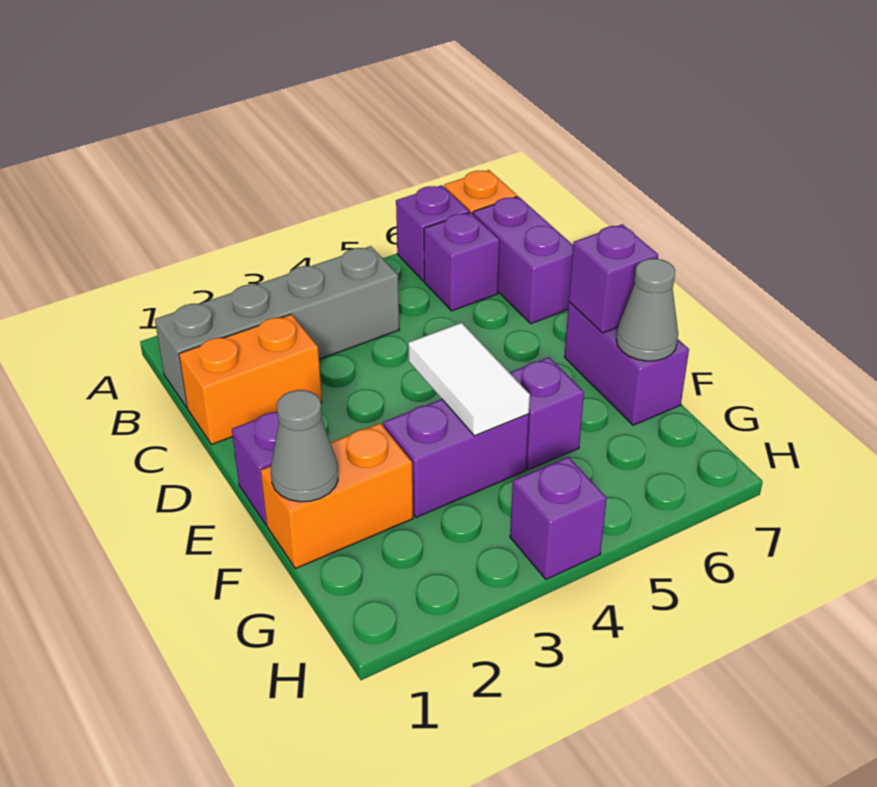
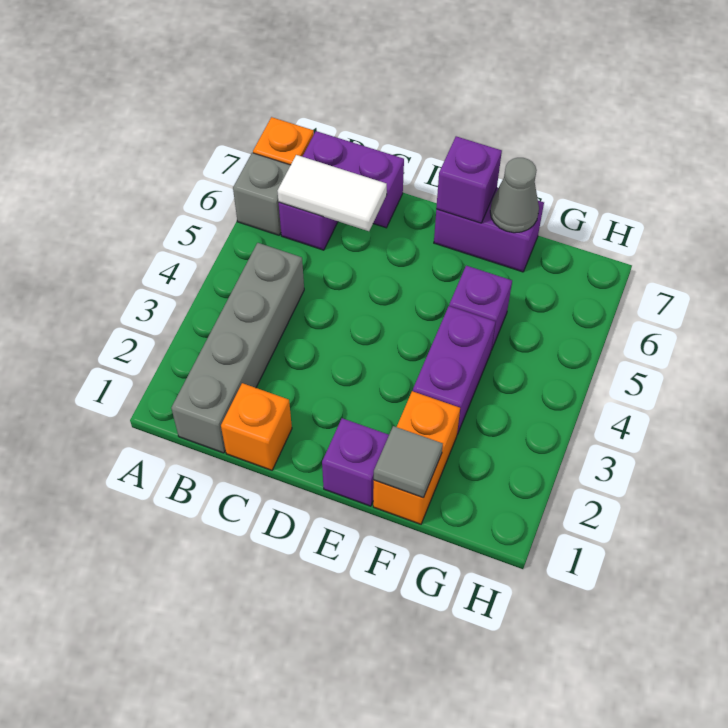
purple brick A6 level 1 -> grey brick A6 level 1
orange brick C1:C2 level 1 -> orange brick C1 level 1
white tile E4:F4 level 2 -> white tile B6:C6 level 2
grey cone F1 level 2 -> grey tile F1 level 2
purple brick H4 level 1 -> none

